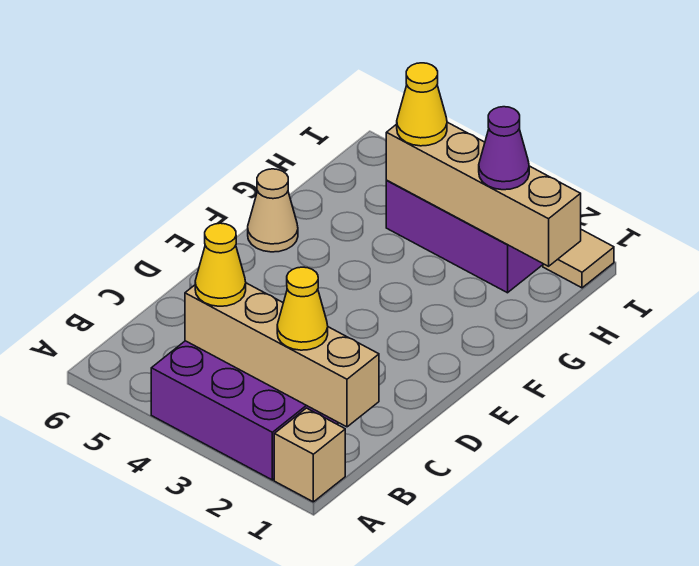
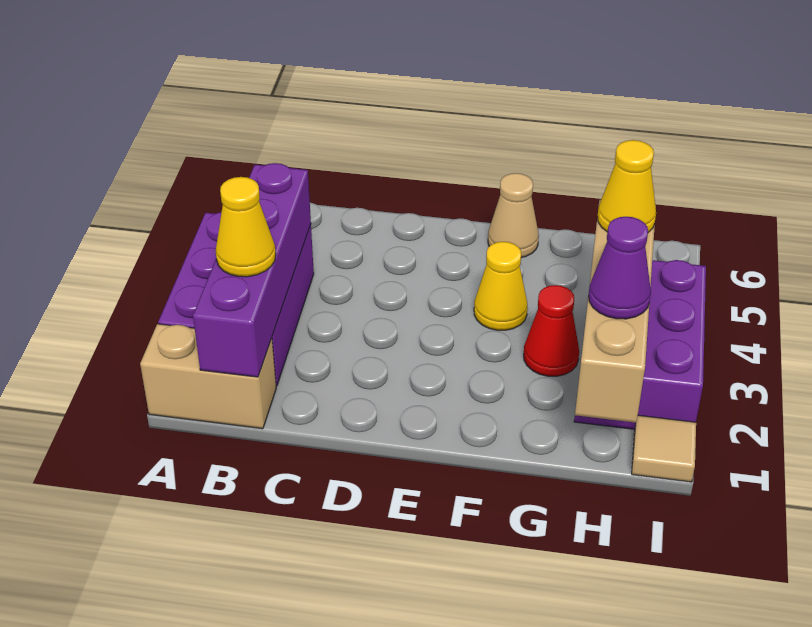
tan brick A1 level 1 -> tan brick A1:B1 level 1
tan brick B1:B4 level 2 -> purple brick B1:B4 level 2
yellow cone B4 level 3 -> yellow cone F4 level 1
none -> red cone G3 level 1

